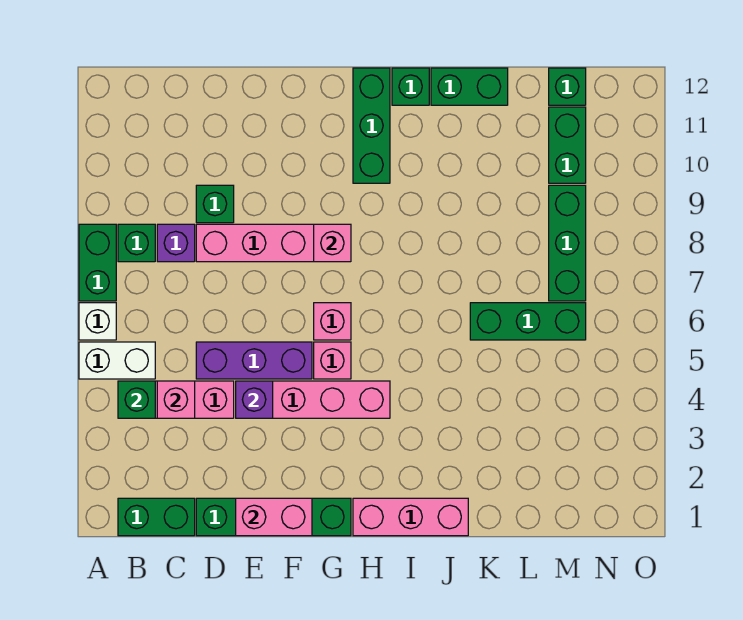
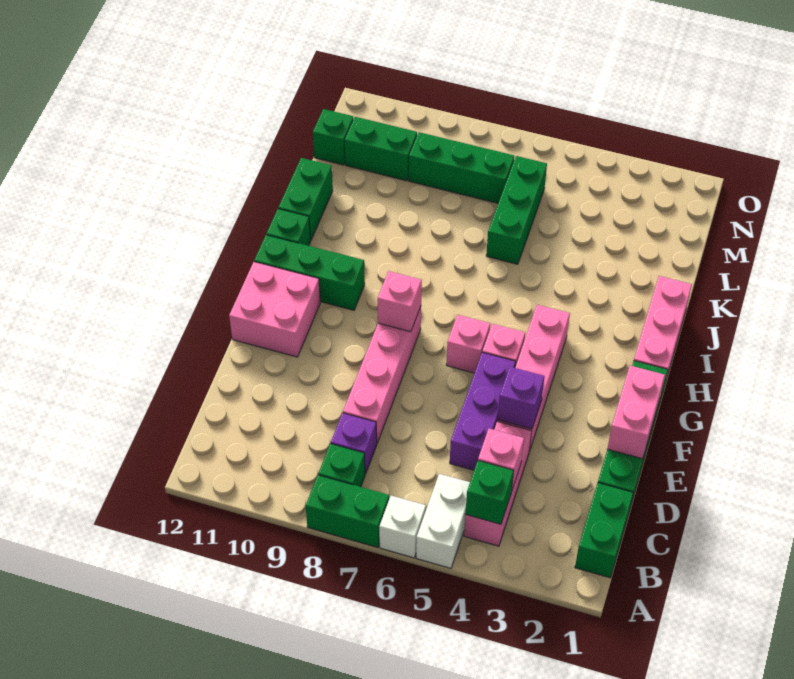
green brick D9 level 1 -> none
none -> pink brick F11:G12 level 1

